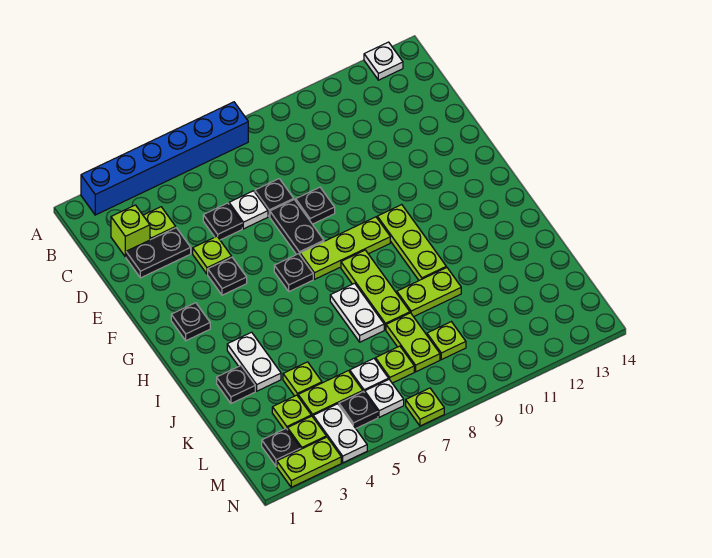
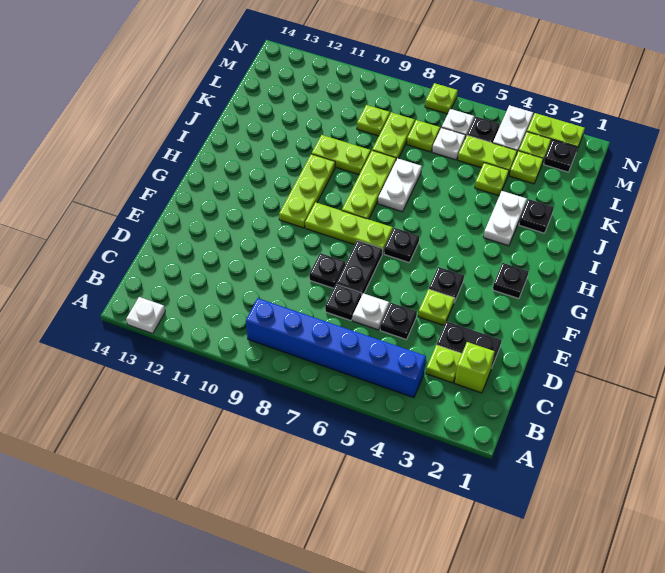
blue brick A2:A7 level 1 -> blue brick B4:B9 level 1

